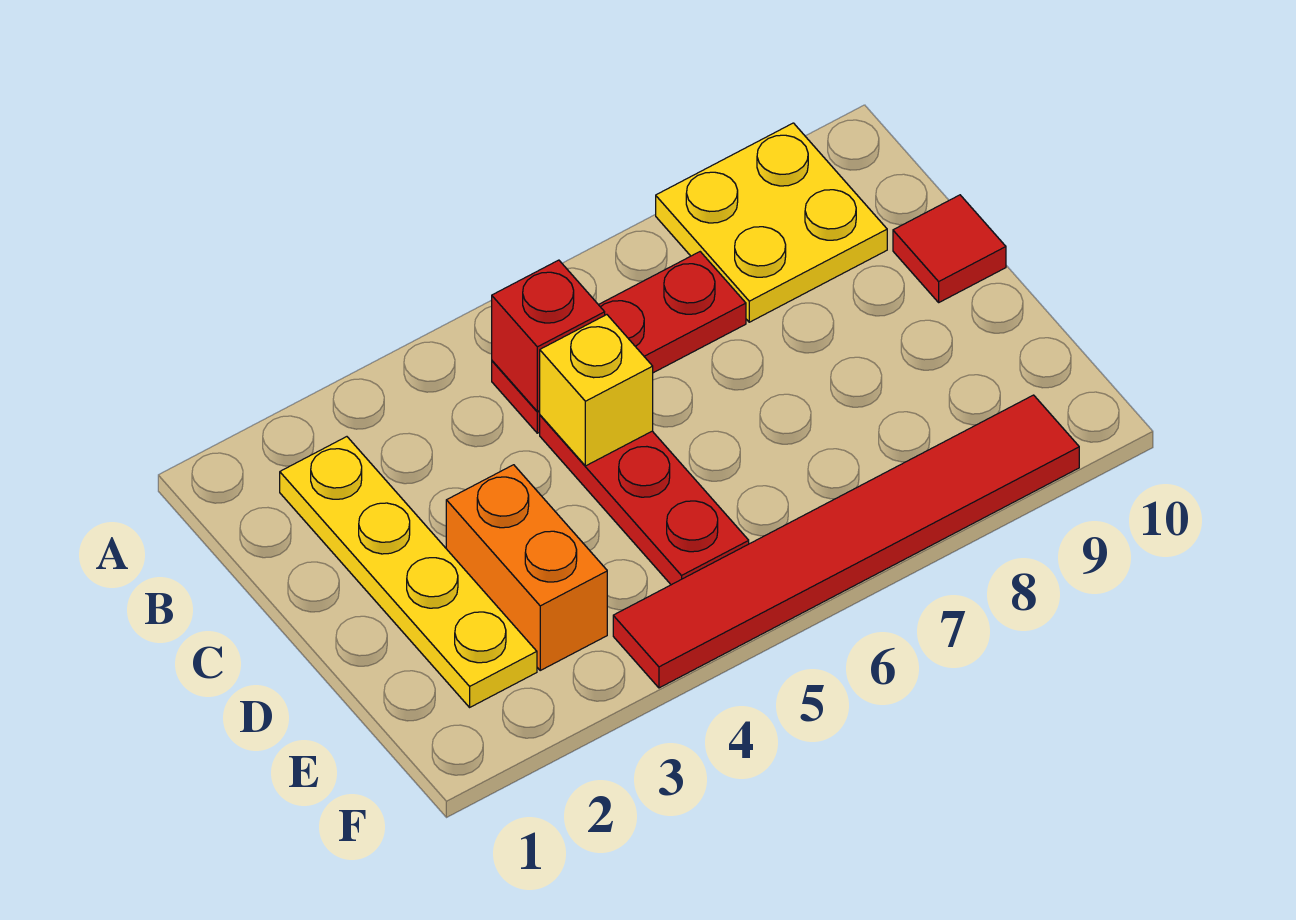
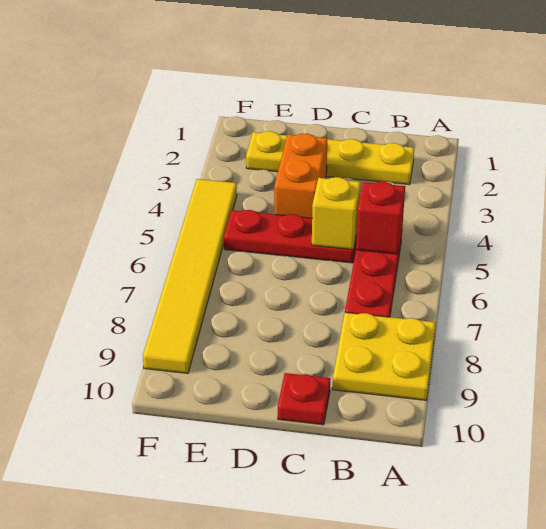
red tile C10 level 1 -> red plate C10 level 1
orange brick D3:E3 level 1 -> orange brick D3:D4 level 1
red tile F4:F9 level 1 -> yellow tile F4:F9 level 1

